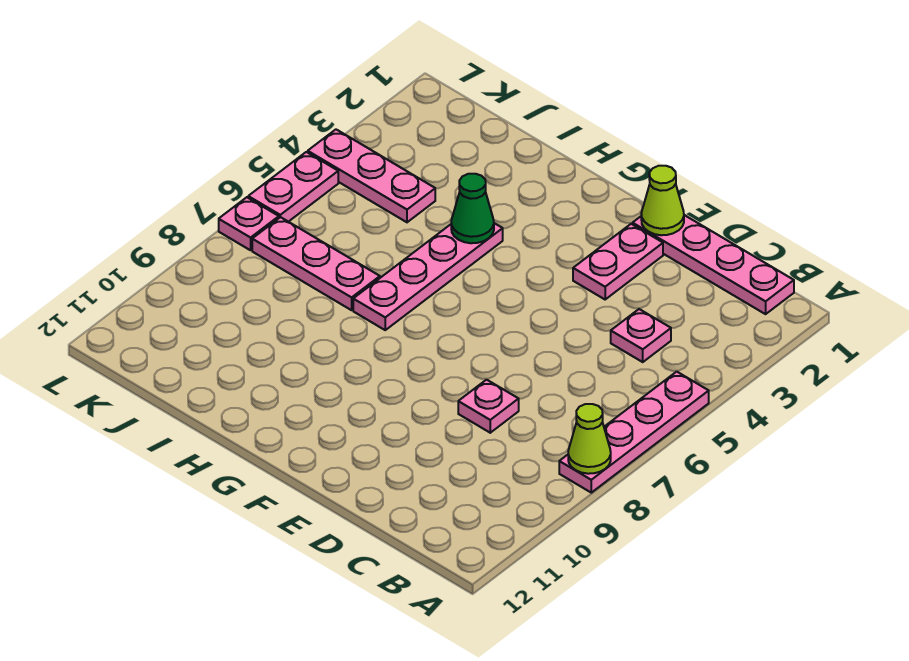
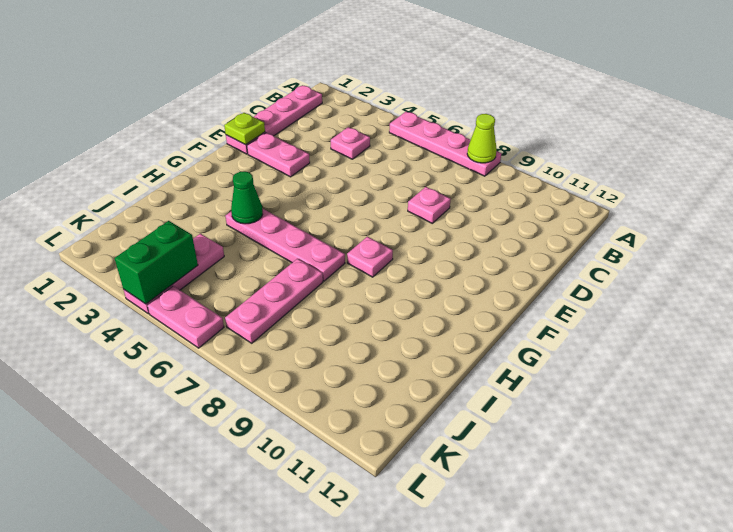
lime cone E1 level 2 -> lime plate E1 level 2
none -> green brick K4:L4 level 2
pink plate L7 level 1 -> pink plate G8 level 1

